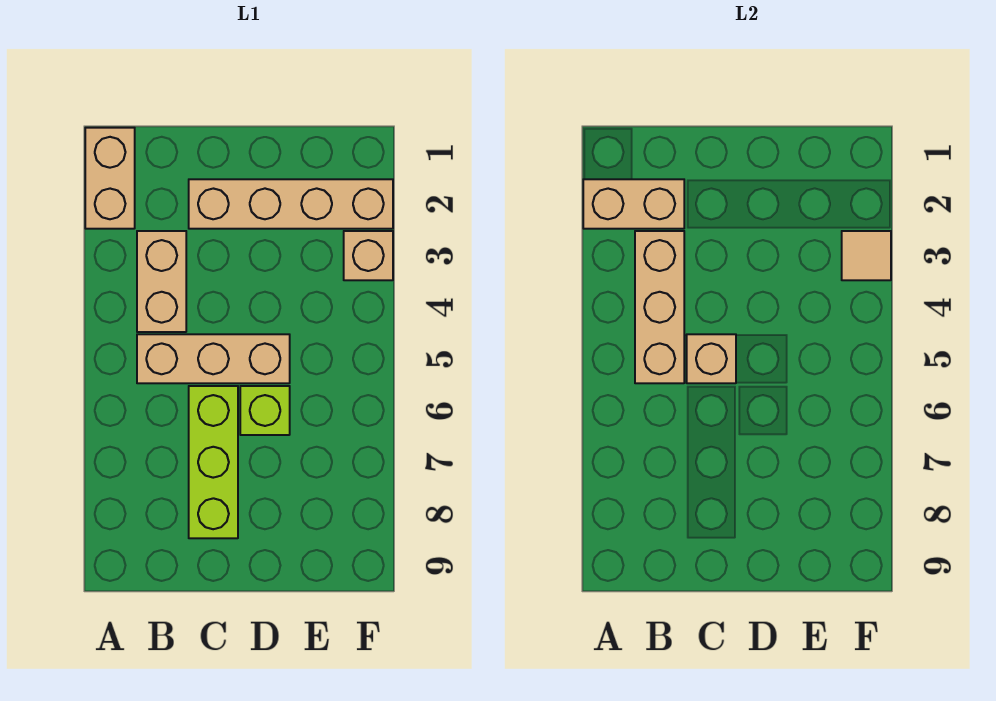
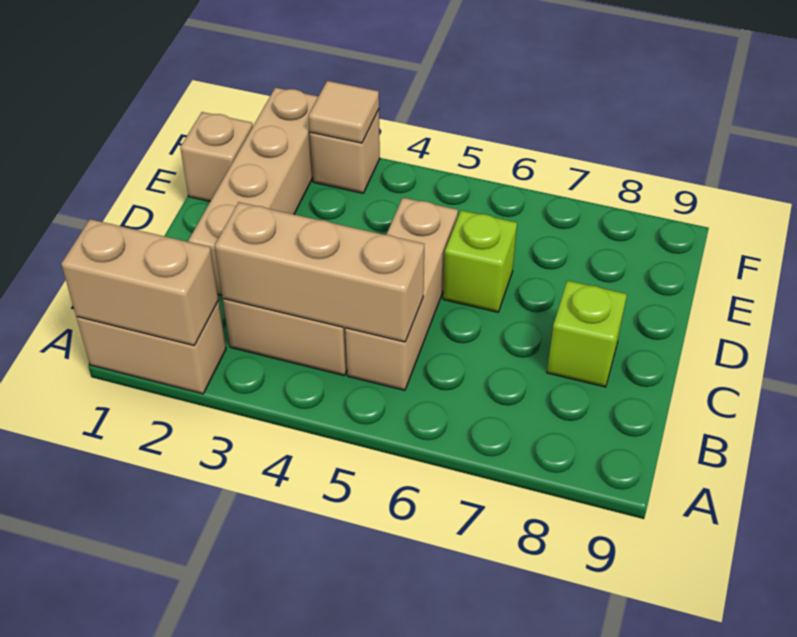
tan brick A2:B2 level 2 -> tan brick A1:A2 level 2
tan brick C5 level 2 -> tan brick E1 level 1
lime brick C6:C8 level 1 -> lime brick C8 level 1

